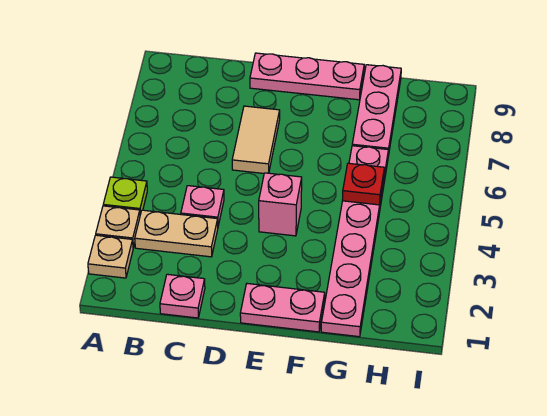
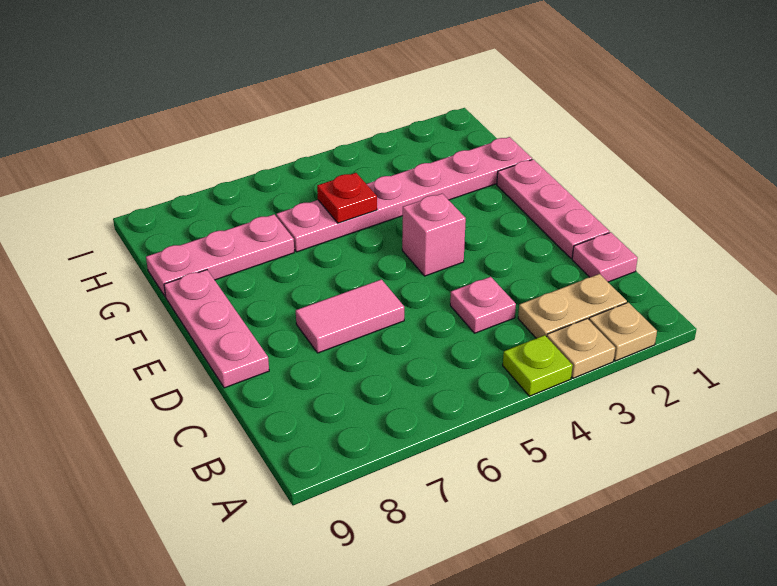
tan plate B3:C3 level 1 -> tan plate B2:B3 level 1
tan tile D6:D7 level 1 -> pink tile D6:D7 level 1
pink plate E1:F1 level 1 -> pink plate D1:F1 level 1

